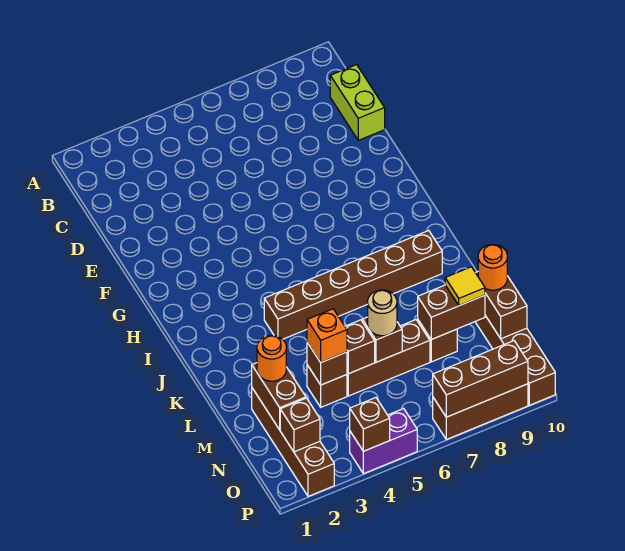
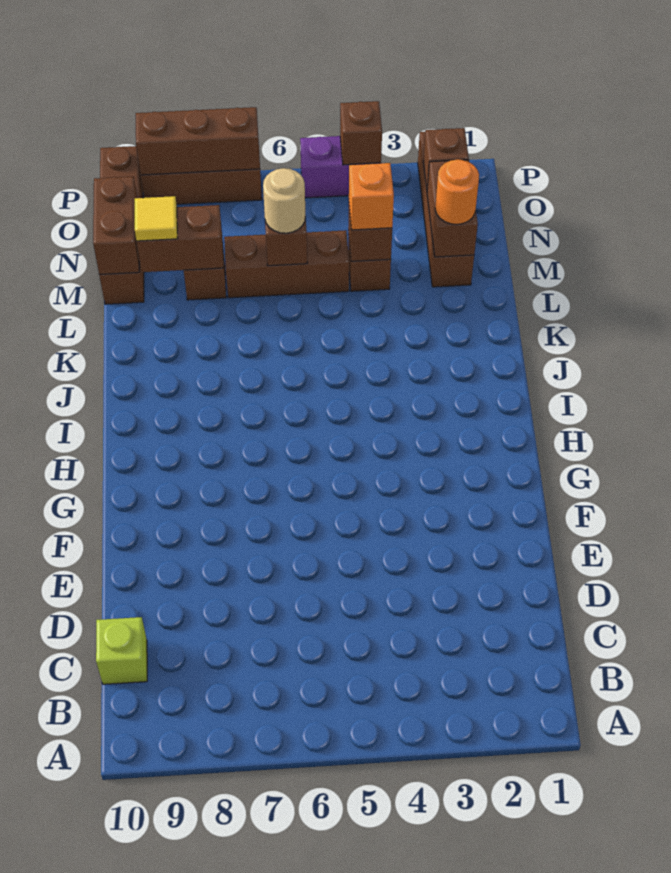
lime brick C10:D10 level 1 -> lime brick C10 level 1
brown brick J4:J9 level 1 -> none
brown brick M5 level 2 -> none
orange round brick M10 level 3 -> none

